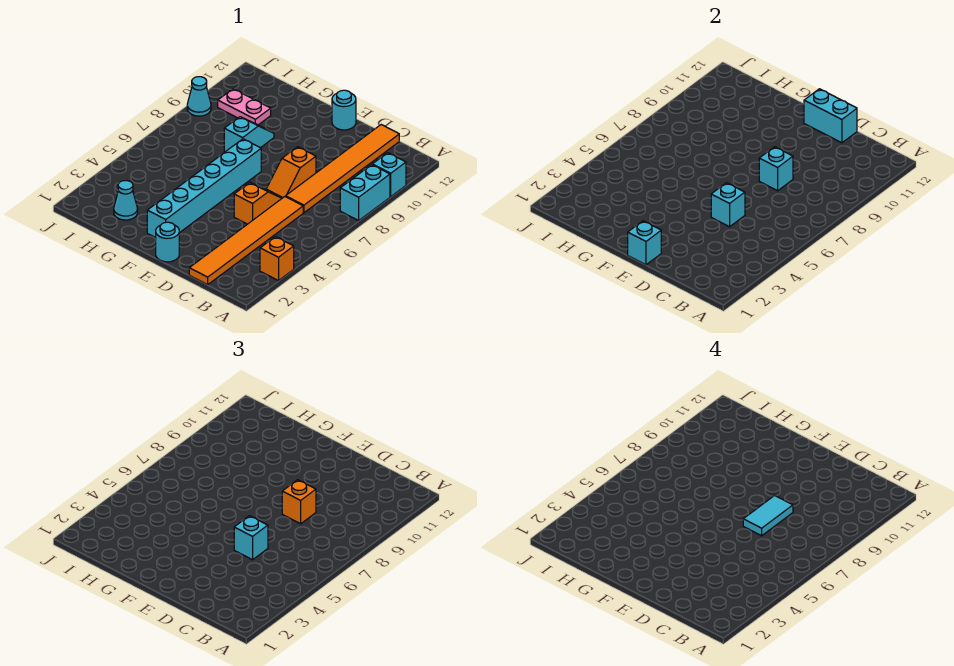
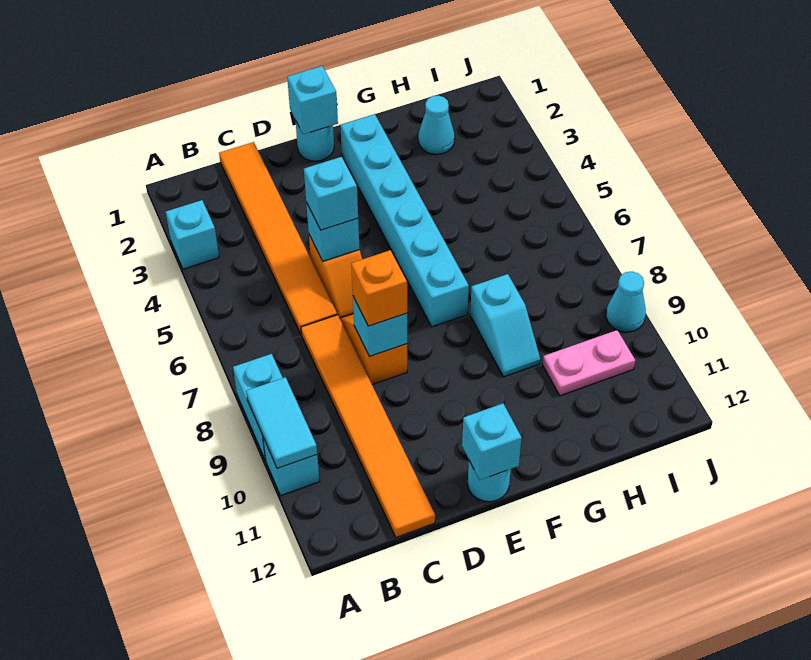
orange brick A3 level 1 -> cyan brick A3 level 1
cyan tile D7:D8 level 4 -> cyan tile A9:A10 level 2
cyan brick D12:E12 level 2 -> cyan brick E12 level 2

